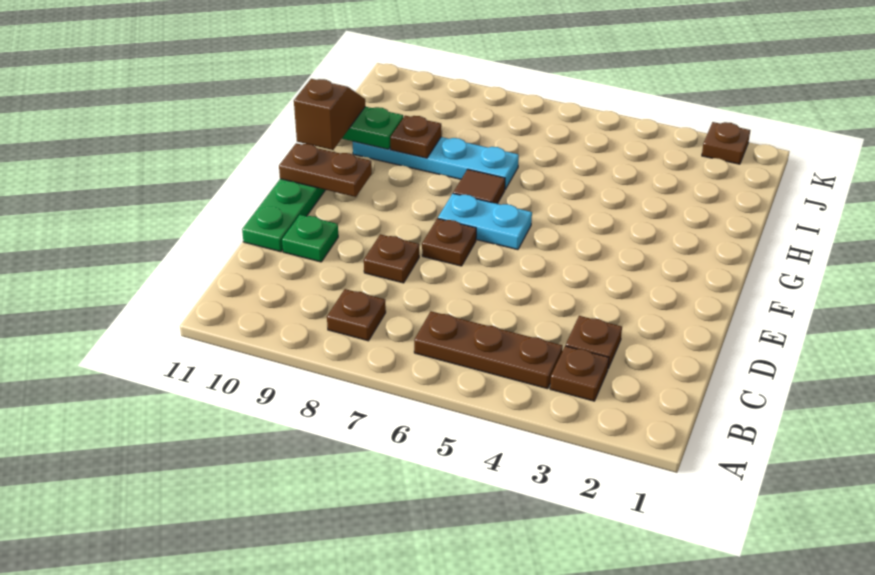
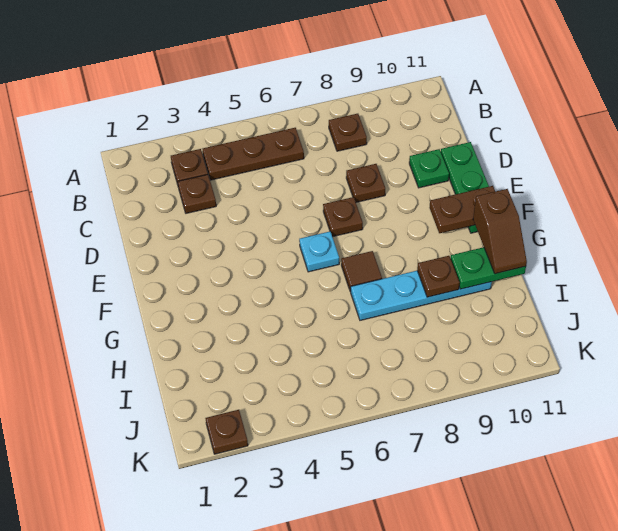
cyan plate F6:F7 level 1 -> cyan plate F6 level 1

